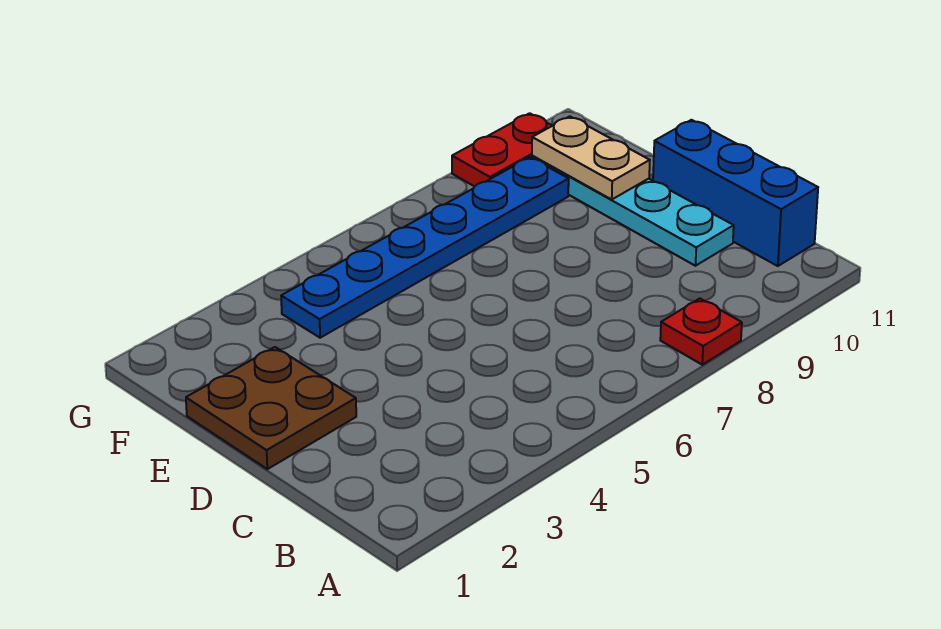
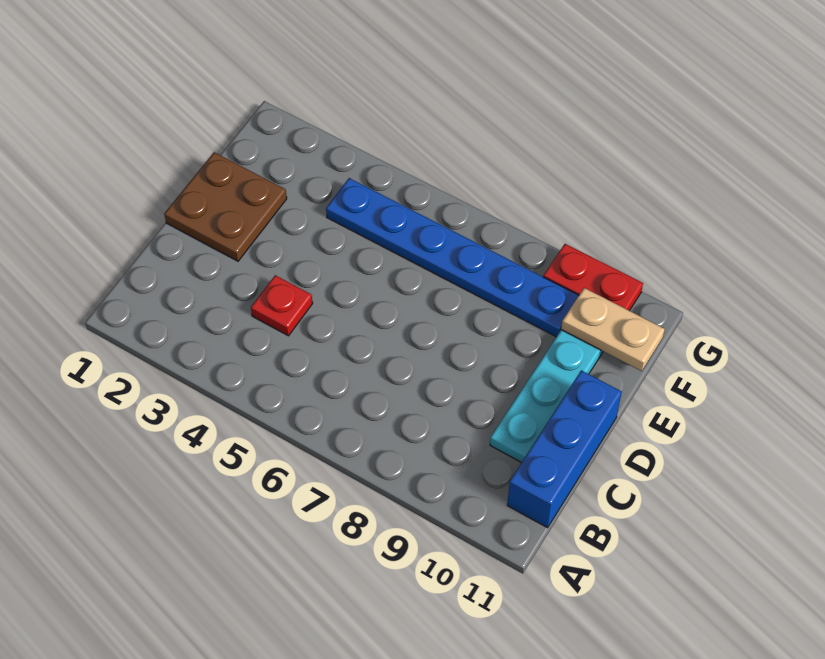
red plate A8 level 1 -> red plate C4 level 1
tan plate E10:F10 level 2 -> tan plate F10:F11 level 2

